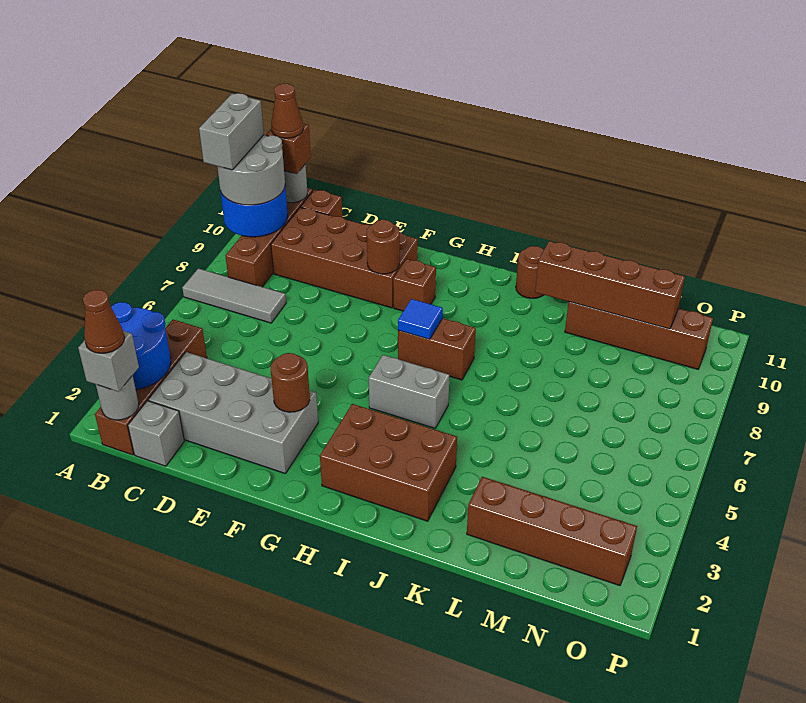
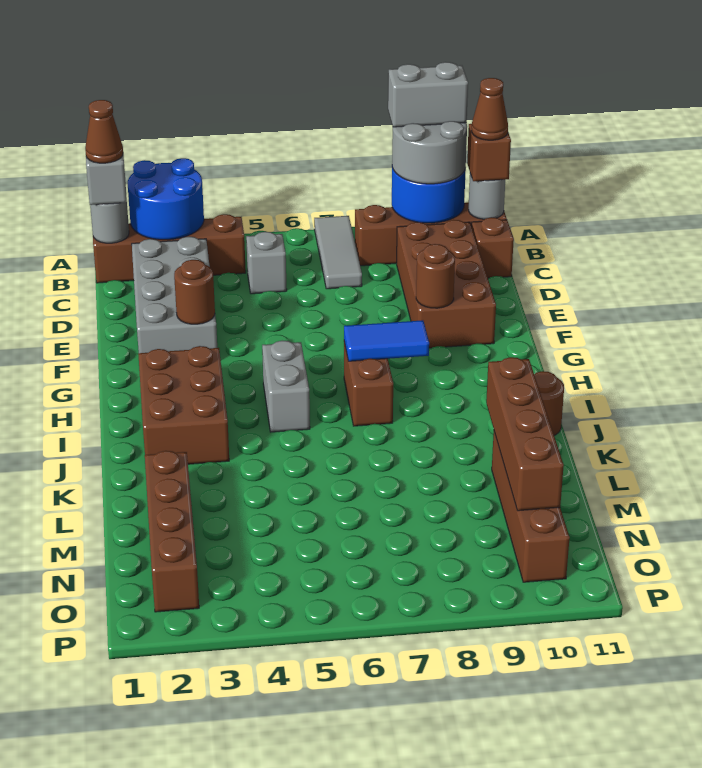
grey brick C1 level 1 -> grey brick C5 level 1
brown brick G9 level 1 -> none
blue tile H7 level 2 -> blue tile H7:H8 level 2

